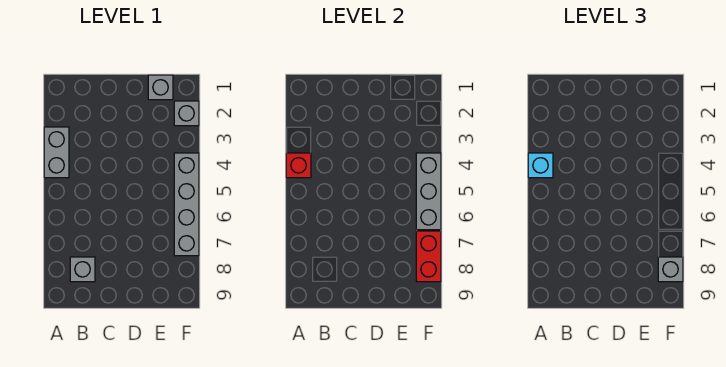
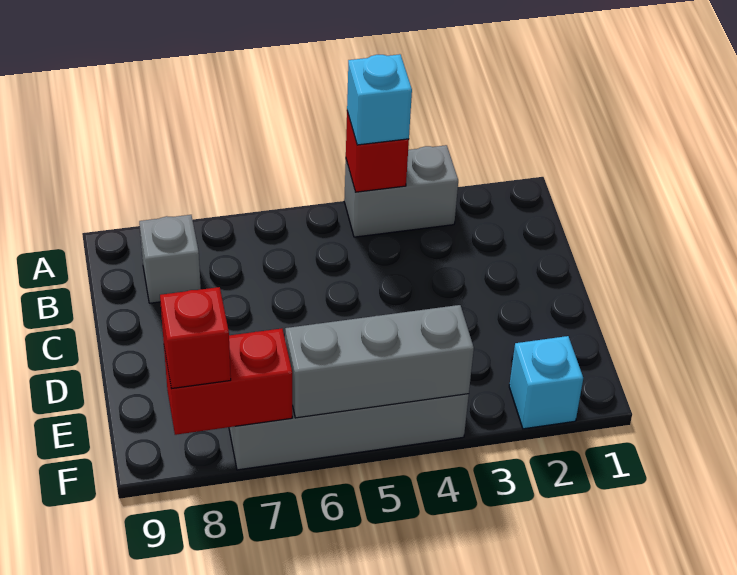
grey brick E1 level 1 -> none
grey brick F2 level 1 -> cyan brick F2 level 1
grey brick F8 level 3 -> red brick F8 level 3

